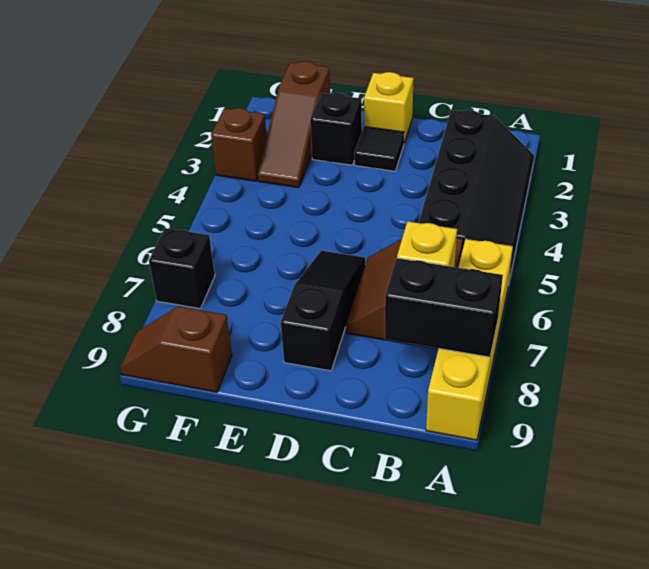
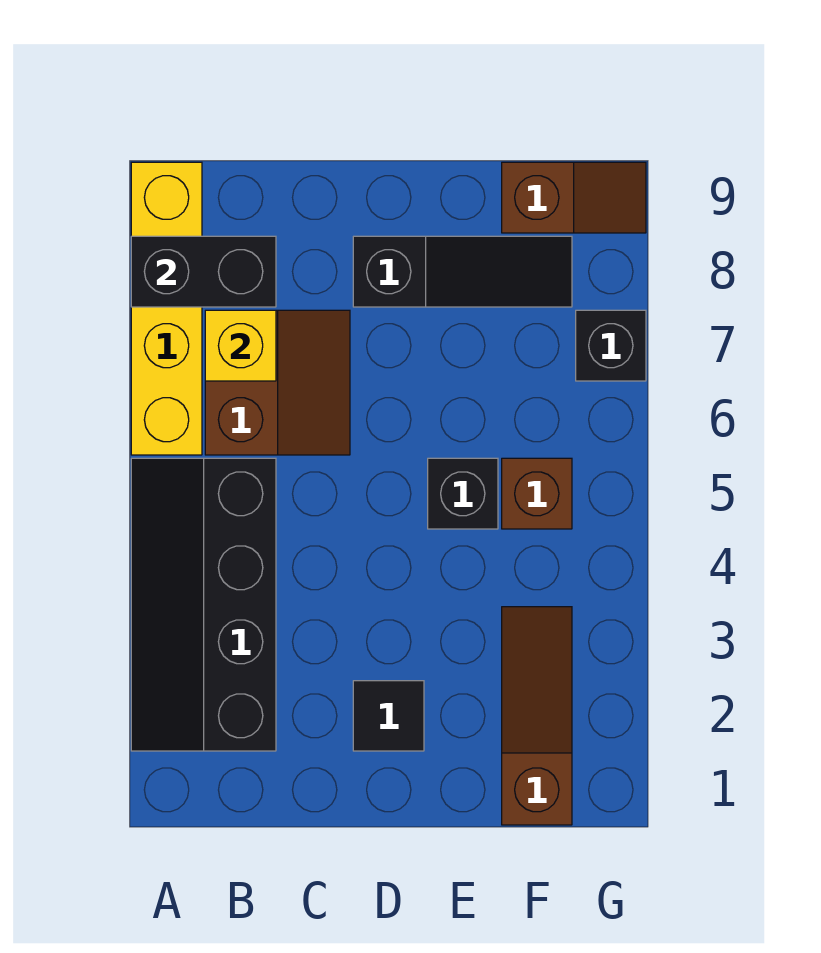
yellow brick D1 level 1 -> none
black slope D6:D8 level 1 top 8 -> black slope D8:F8 level 1 top D
black brick E2 level 1 -> black brick E5 level 1
brown brick G3 level 1 -> brown brick F5 level 1

